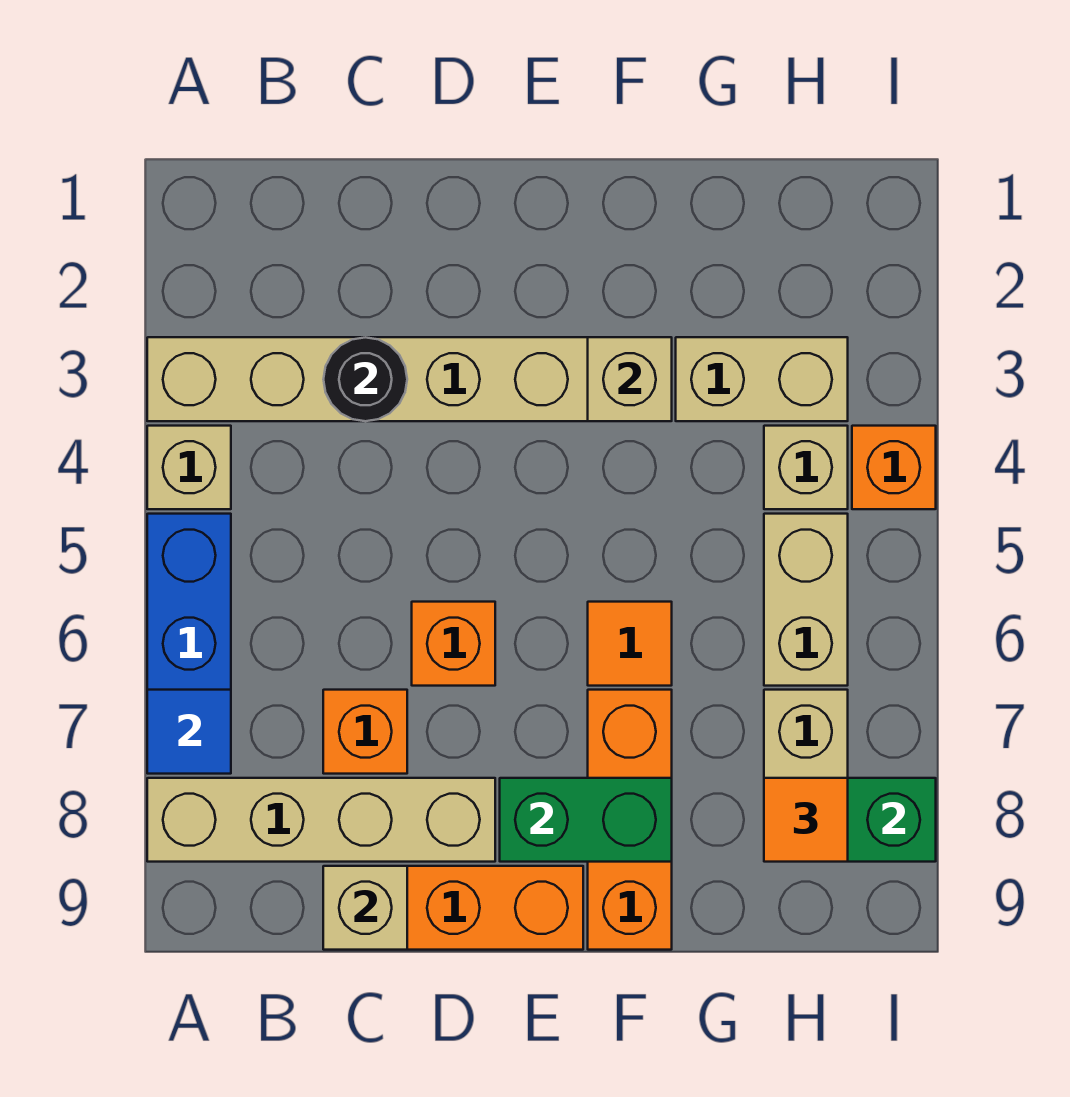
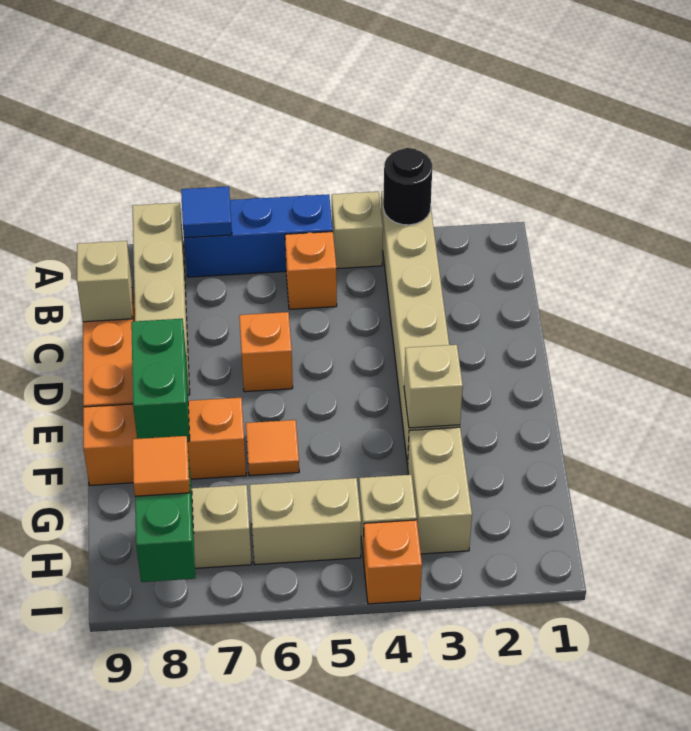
black round brick C3 level 2 -> black round brick A3 level 2
orange brick C7 level 1 -> orange brick B5 level 1

